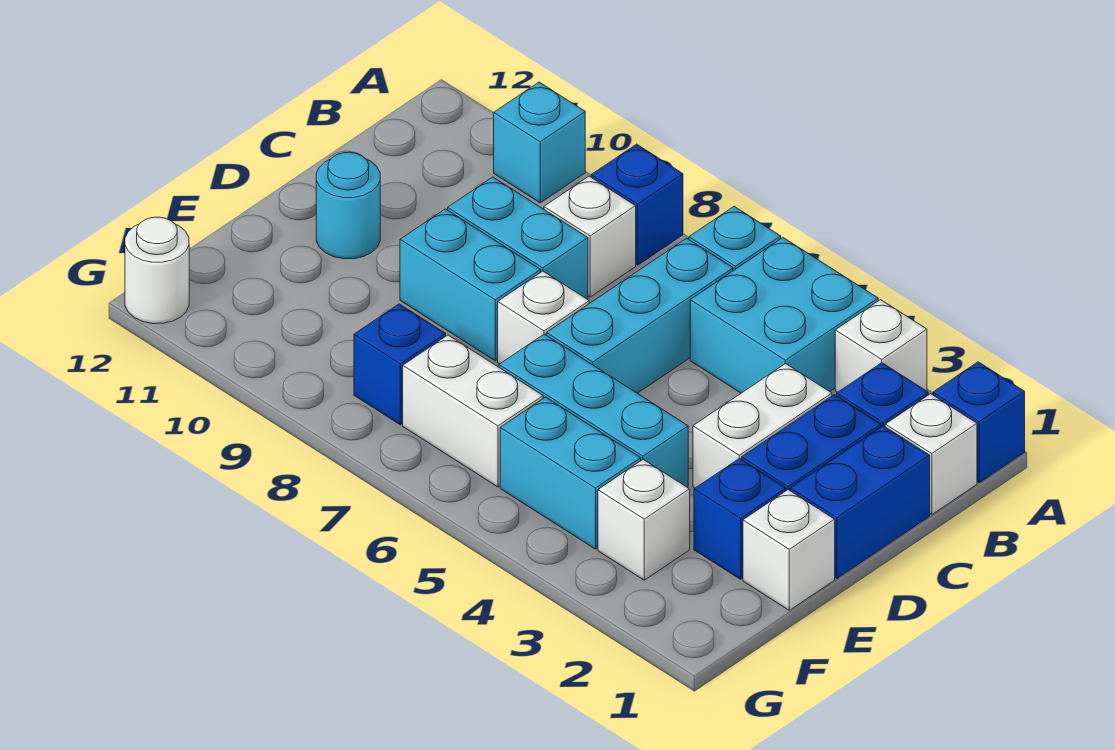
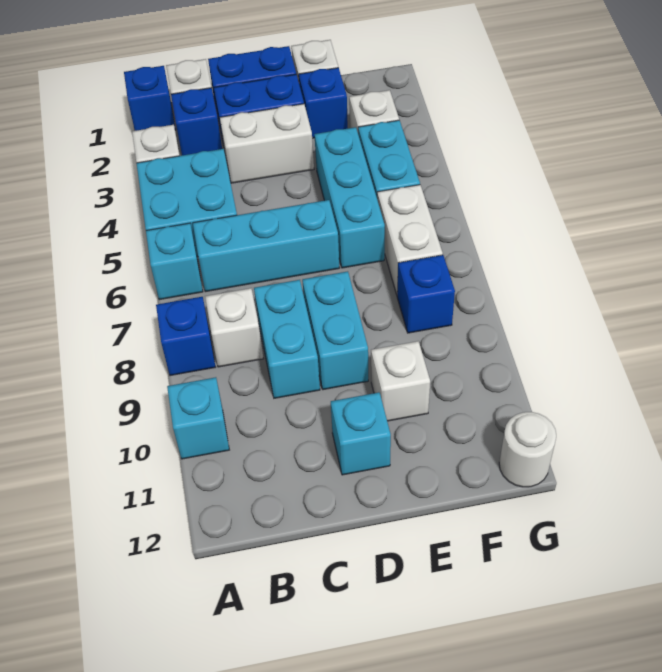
white brick D7 level 1 -> white brick E10 level 1
cyan round brick D11 level 1 -> cyan brick D11 level 1

